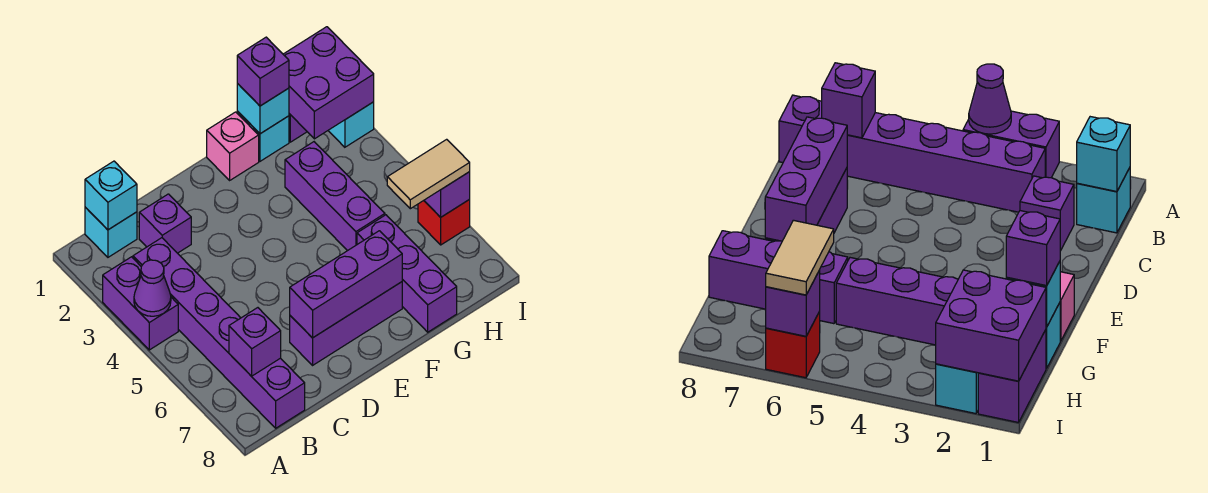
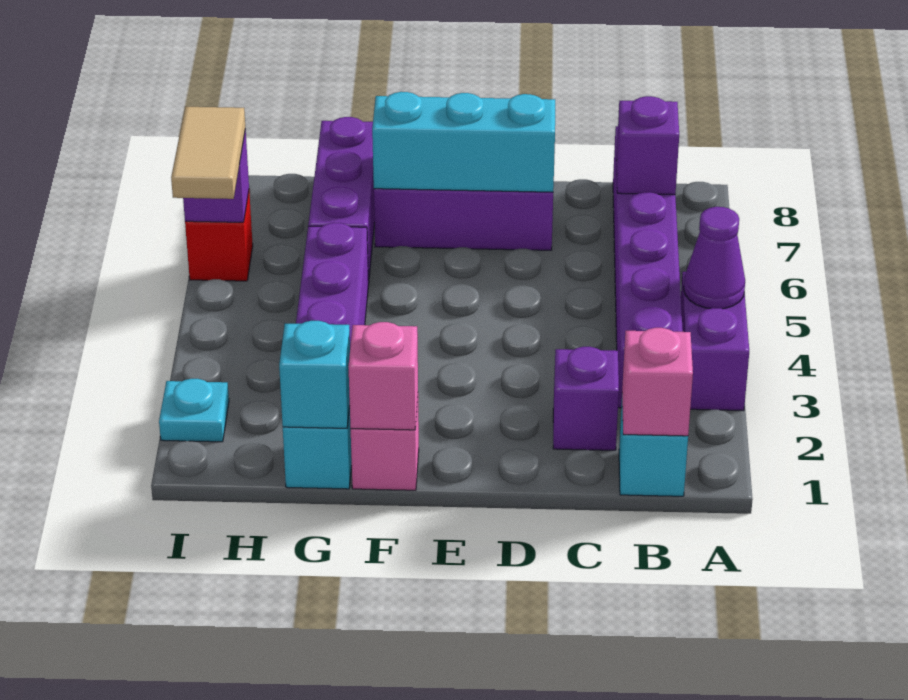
cyan brick B1 level 2 -> pink brick B1 level 2
purple brick D7:F7 level 2 -> cyan brick D7:F7 level 2
none -> pink brick F1 level 2
purple brick G1 level 3 -> none
purple brick H1:I1 level 1 -> none
purple brick H1:I2 level 2 -> none
tan tile H6:I6 level 3 -> tan tile I5:I6 level 3
cyan brick I2 level 1 -> cyan plate I2 level 1

